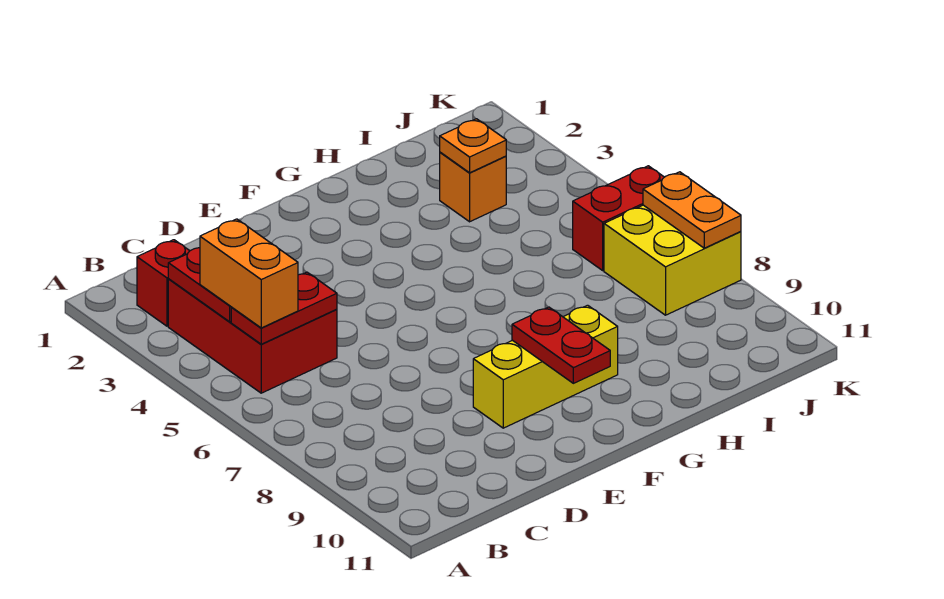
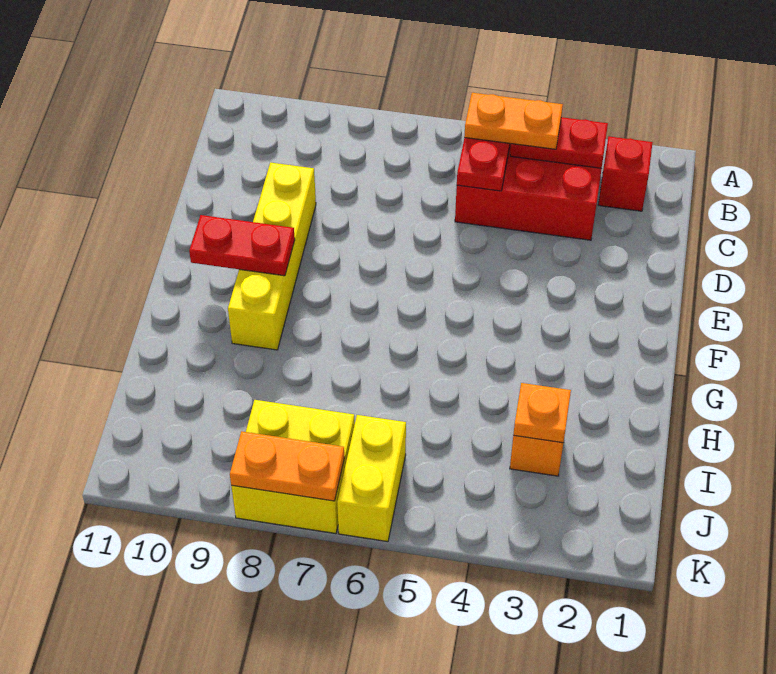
orange brick B4:B5 level 3 -> orange plate B4:B5 level 3
yellow brick E9:G9 level 1 -> yellow brick D9:G9 level 1
red brick J6:K6 level 1 -> yellow brick J6:K6 level 1

